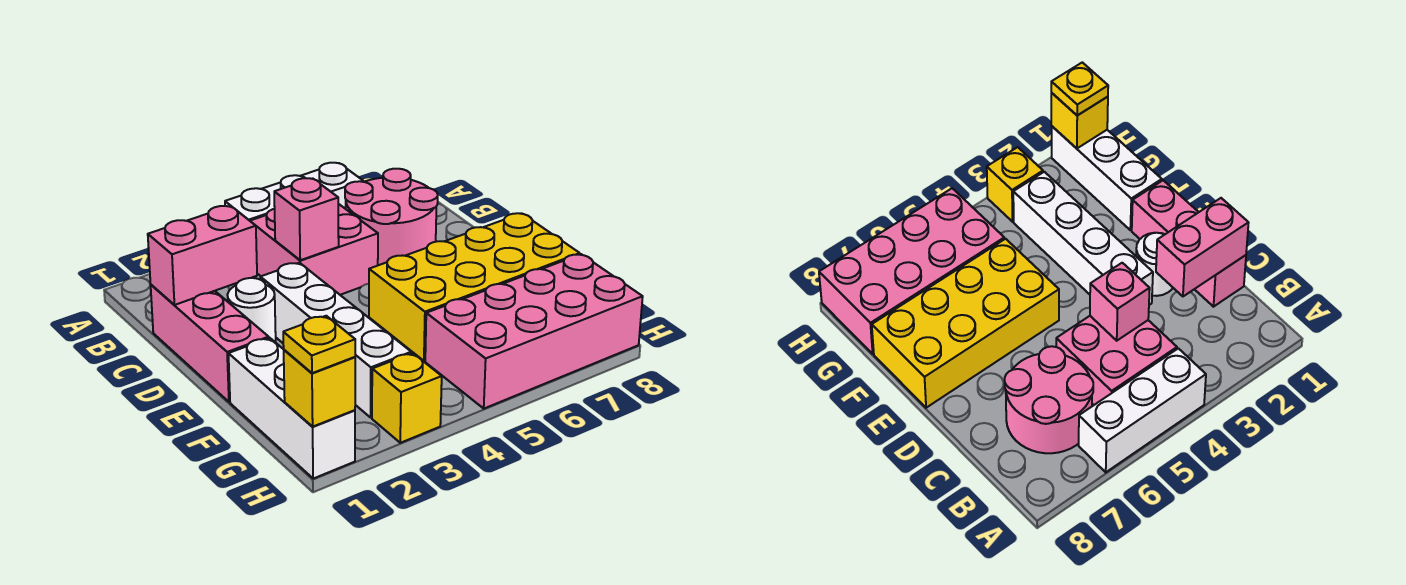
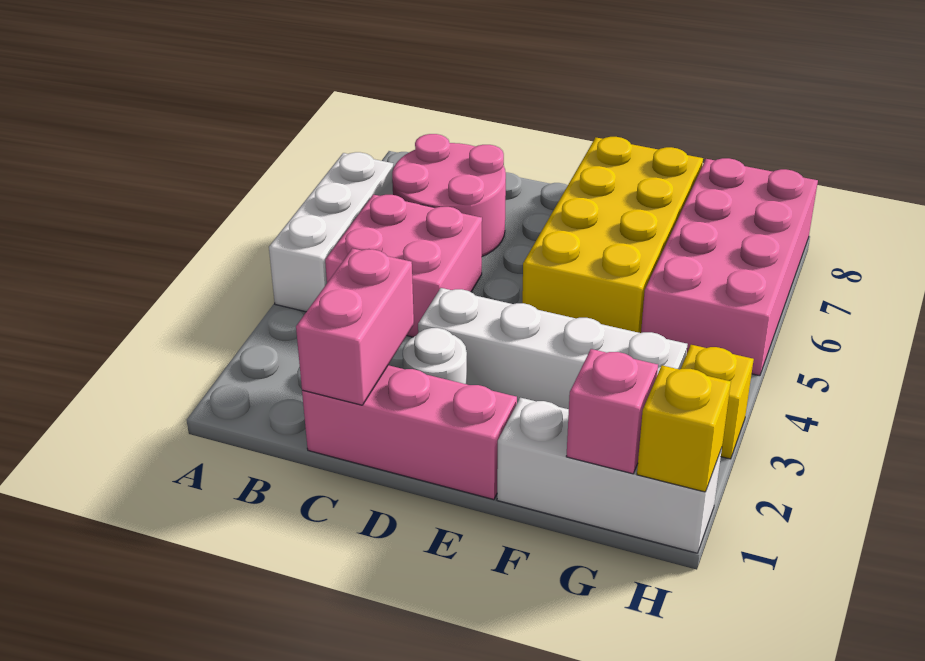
pink brick C4 level 2 -> pink brick G1 level 2
yellow plate H1 level 3 -> none

